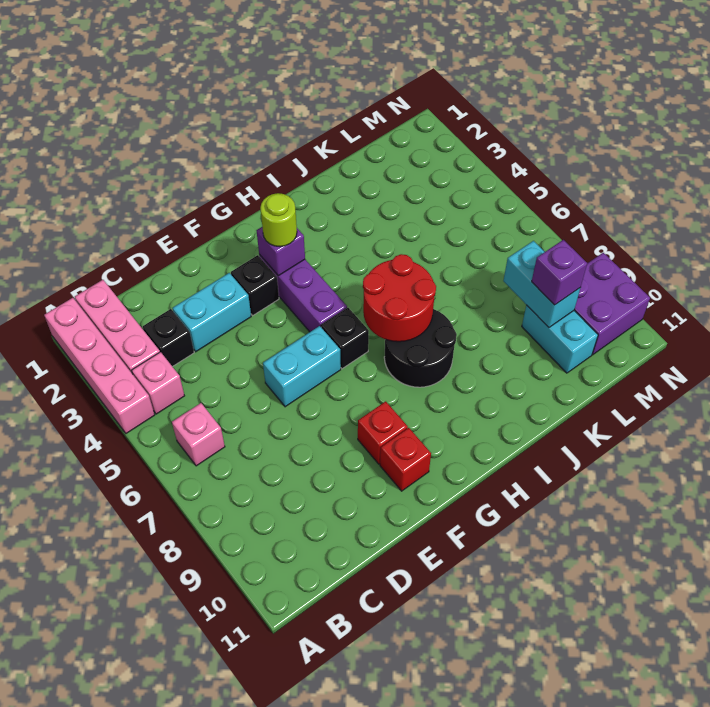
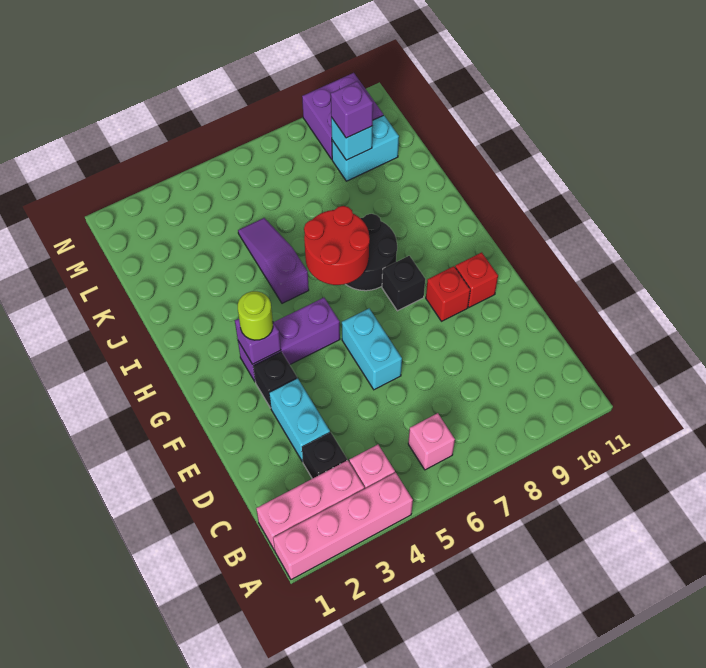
black brick G6 level 1 -> black brick G8 level 1
none -> purple slope I5:K5 level 1 top I
cyan brick L8:L9 level 2 -> cyan brick L9 level 2

